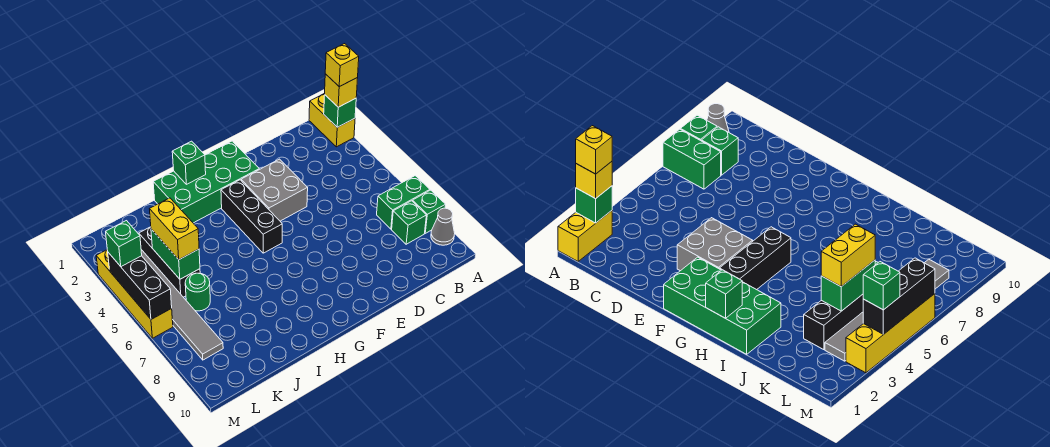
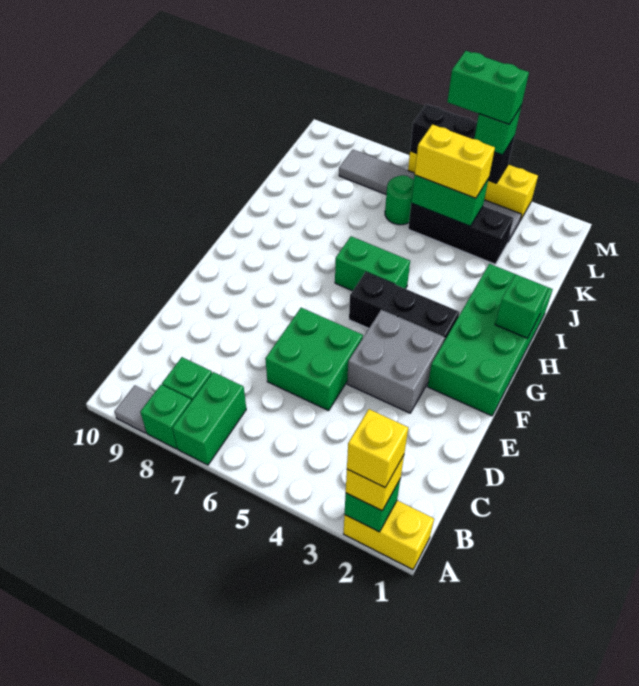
grey cone A9 level 1 -> grey tile A9 level 1
none -> green brick D5:E6 level 1
none -> green brick H5:H6 level 1
none -> green brick M4:M5 level 4

